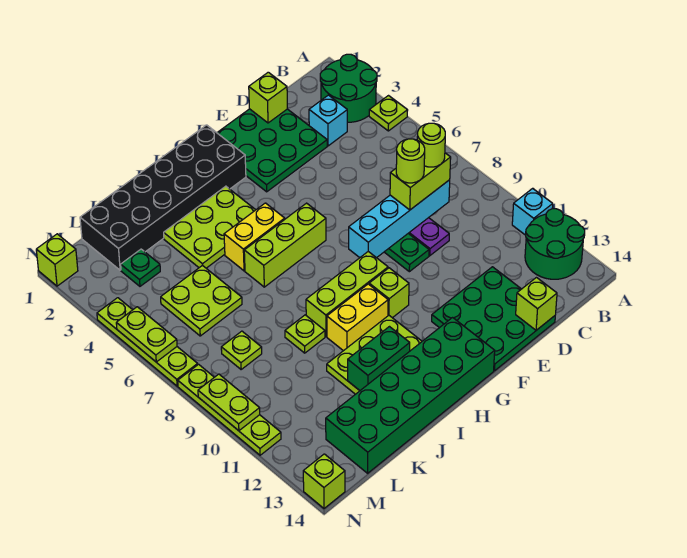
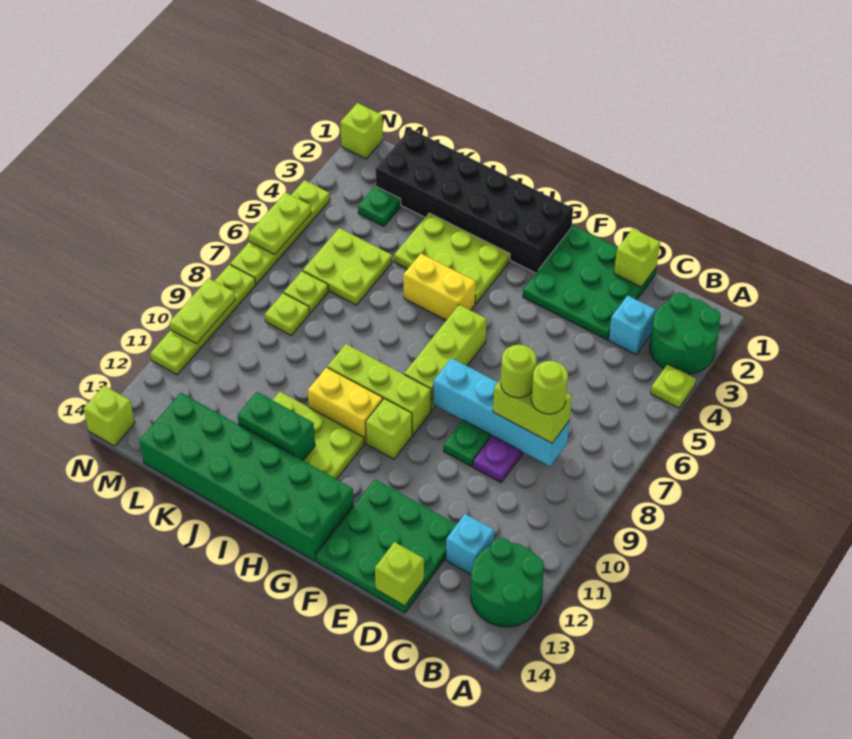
cyan brick A11 level 1 -> cyan brick C12 level 1
lime brick G6:I6 level 1 -> lime brick G6:G8 level 1
lime plate J9 level 1 -> lime plate L7 level 1

